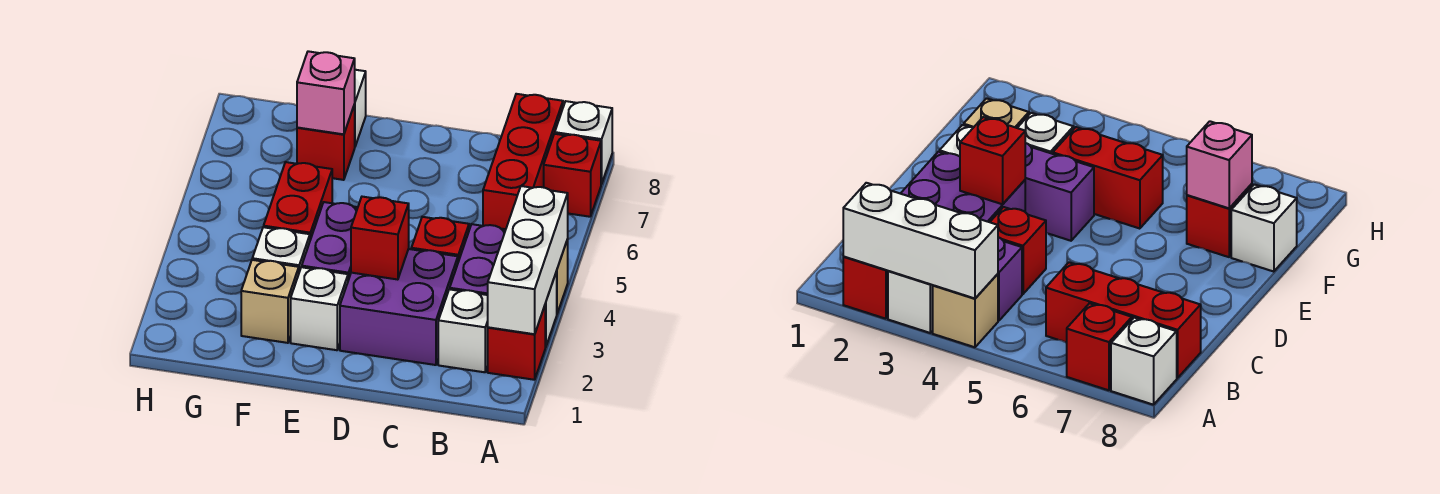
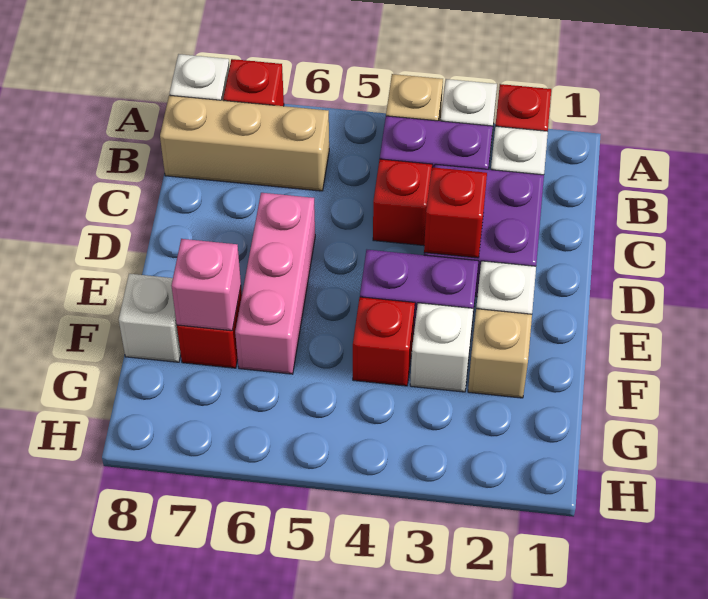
white brick A2:A4 level 2 -> none
red brick B6:B8 level 1 -> tan brick B6:B8 level 1
none -> pink brick D6:F6 level 1
red brick F4:F5 level 1 -> red brick F4 level 1

